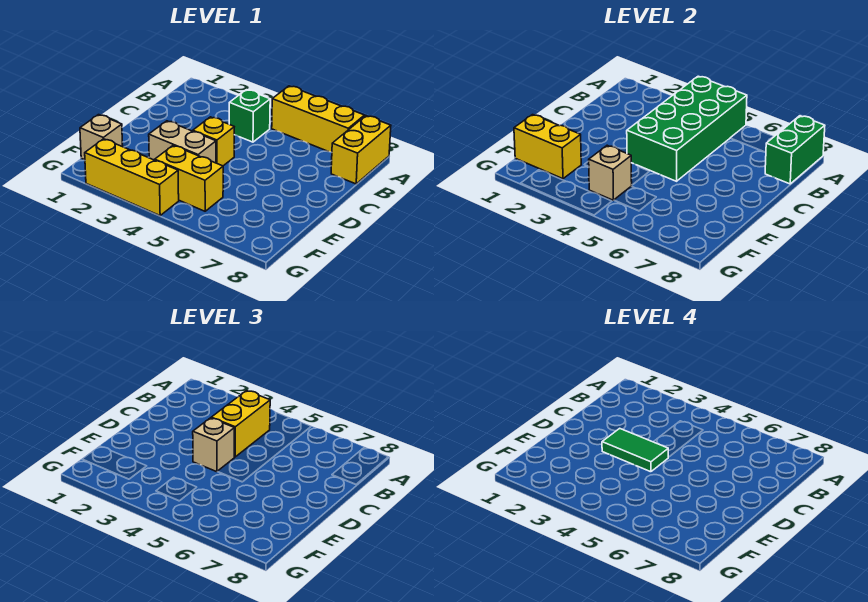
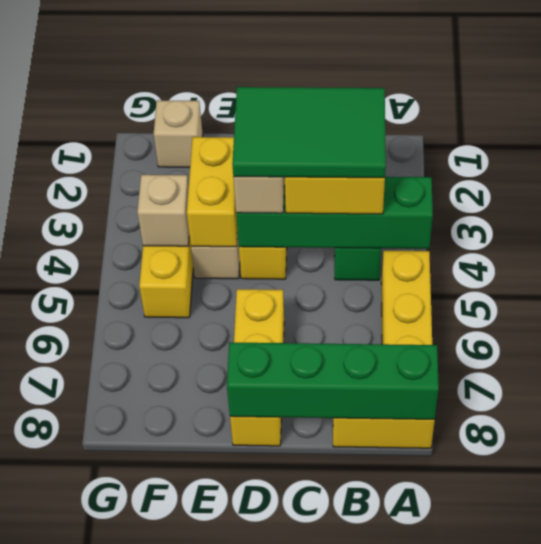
green brick A4:D5 level 2 -> green brick A4:D4 level 2
green brick A8:B8 level 2 -> green brick A8:D8 level 2
green tile D3:D4 level 4 -> green tile B3:D4 level 4
yellow brick F1:F2 level 2 -> yellow brick E3:E4 level 2
yellow brick G2:G4 level 1 -> yellow brick D6:D8 level 1

